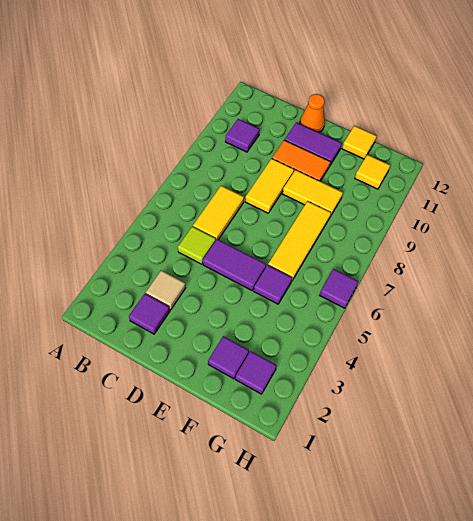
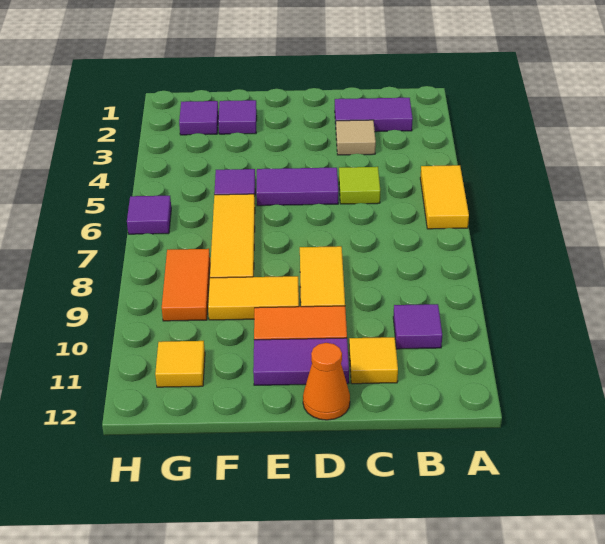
purple tile C2 level 1 -> purple tile B2:C2 level 1
yellow tile C6:C7 level 1 -> yellow tile A5:A6 level 1
yellow tile F12 level 1 -> yellow tile C11 level 1
none -> orange tile G8:G9 level 1

